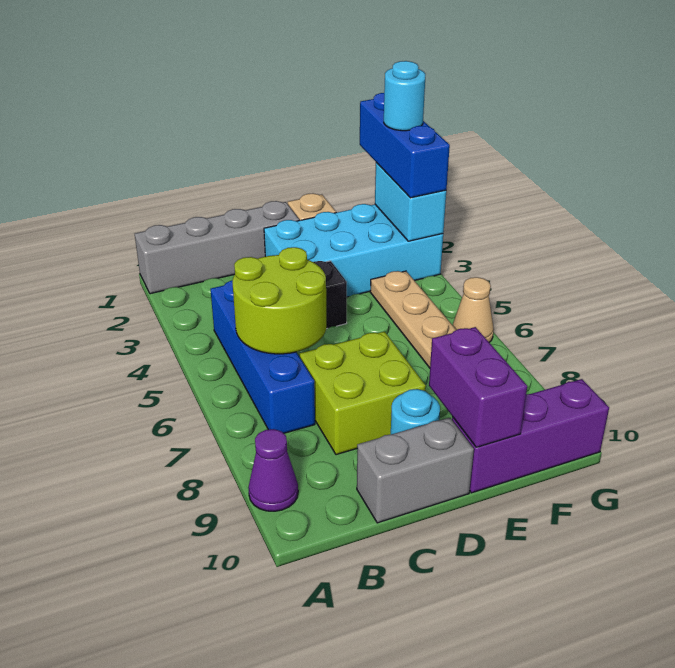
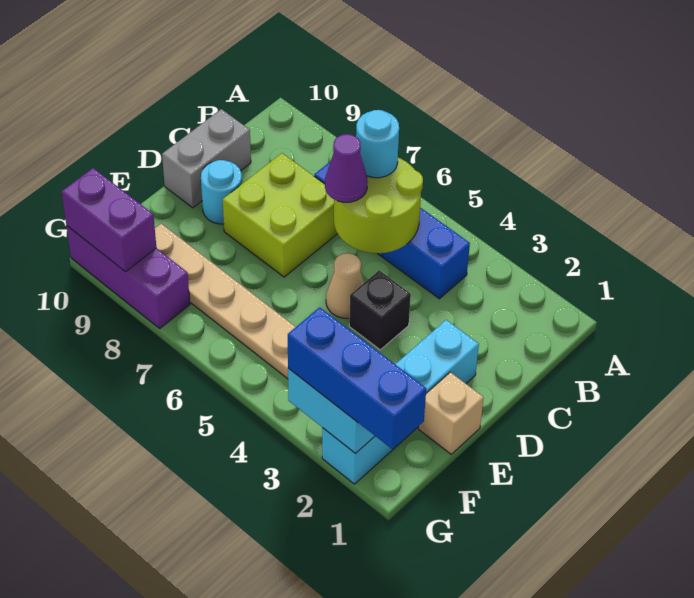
grey brick A1:D1 level 1 -> none
purple cone A9 level 1 -> purple cone C6 level 3
cyan brick D2:G3 level 1 -> cyan brick D2:G2 level 1
purple brick E9:E10 level 2 -> purple brick G9:G10 level 2
purple brick E10:G10 level 1 -> purple brick G8:G10 level 1
cyan round brick G2 level 4 -> cyan round brick B6 level 3
tan cone G6 level 1 -> tan cone D5 level 1

